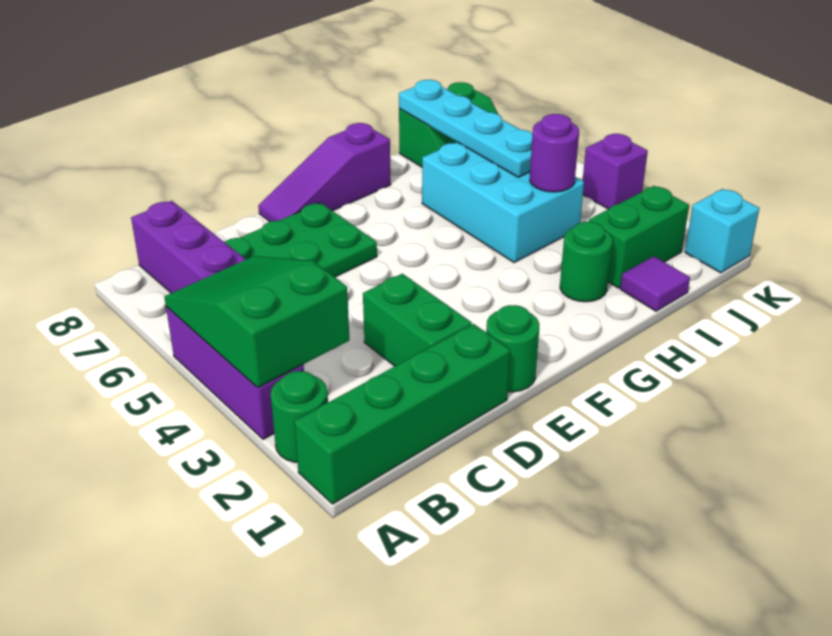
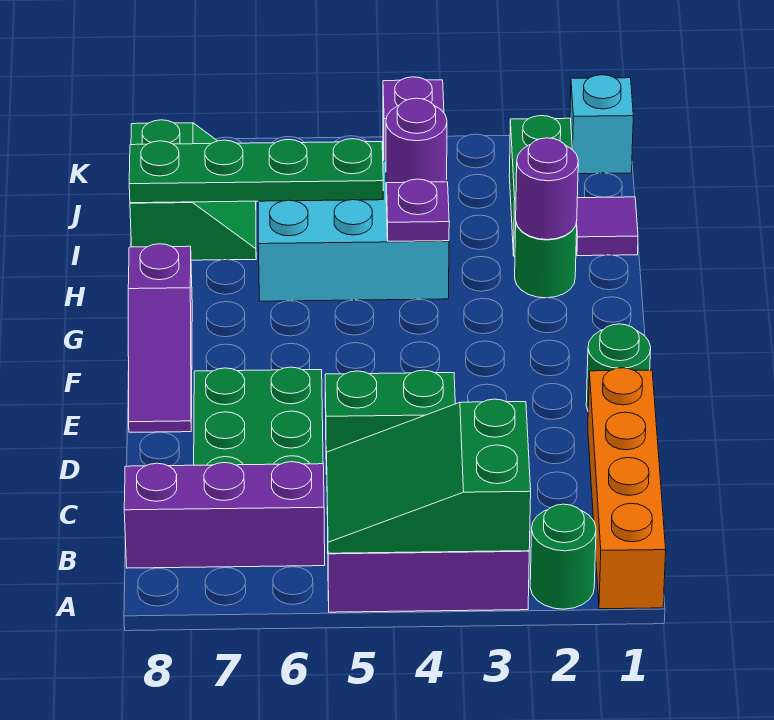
green brick A1:D1 level 1 -> orange brick A1:D1 level 1
green brick D2:D3 level 1 -> green brick D4:D5 level 1
none -> purple round brick H2 level 2
none -> purple plate H4 level 2
cyan plate I5:I8 level 2 -> green plate I5:I8 level 2

